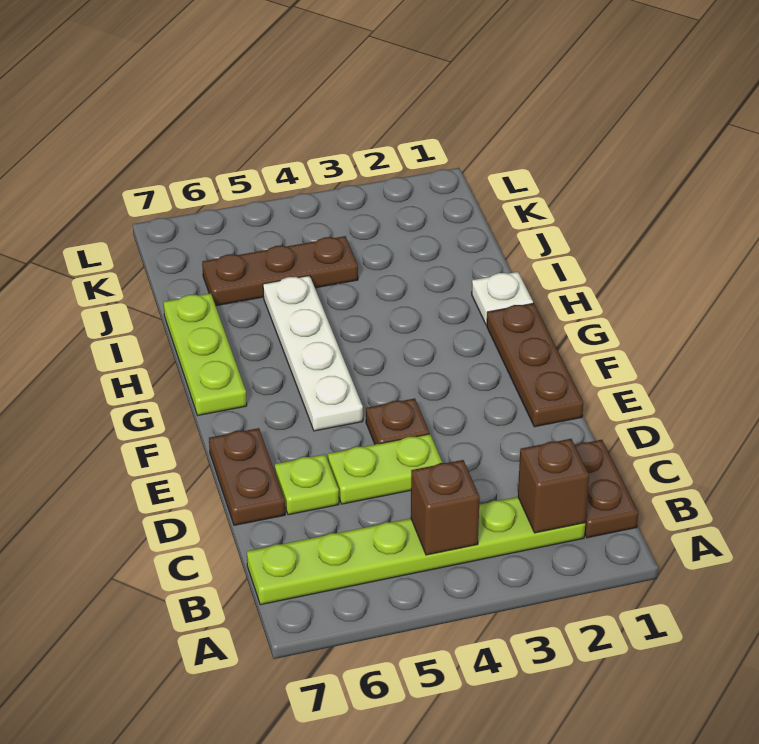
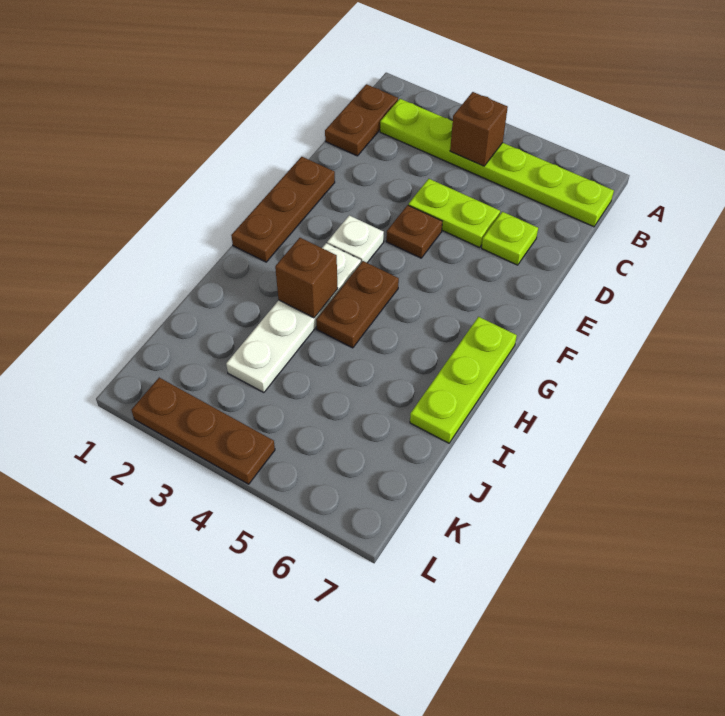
brown brick B2 level 2 -> brown brick H3 level 2
brown plate D7:E7 level 1 -> brown plate G4:H4 level 1
white plate F5:I5 level 1 -> white plate G3:J3 level 1
white plate H1 level 1 -> white plate F3 level 1
brown plate J4:J6 level 1 -> brown plate L2:L4 level 1

